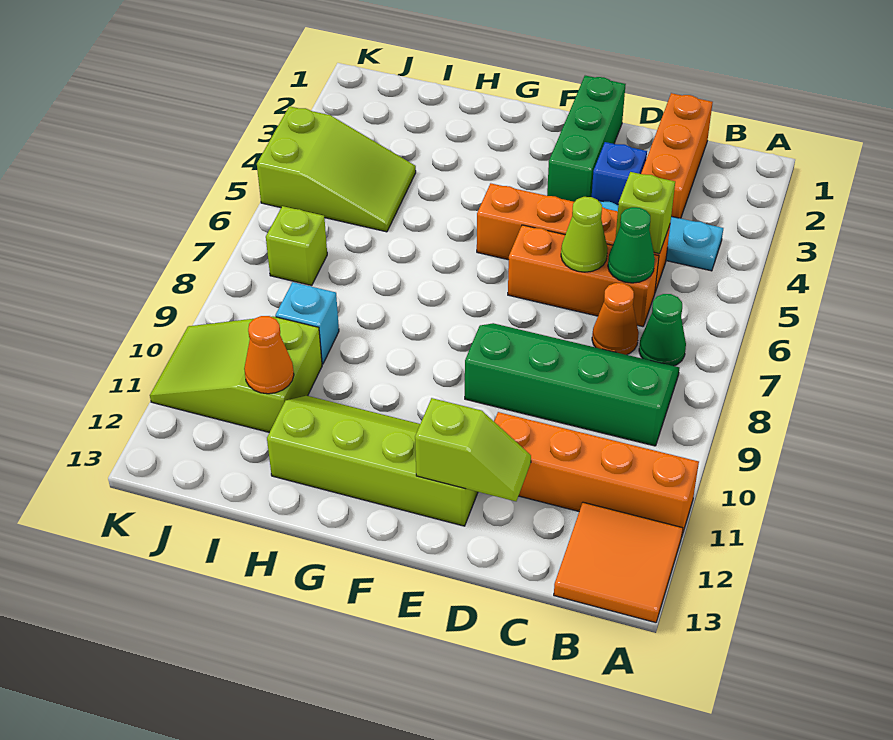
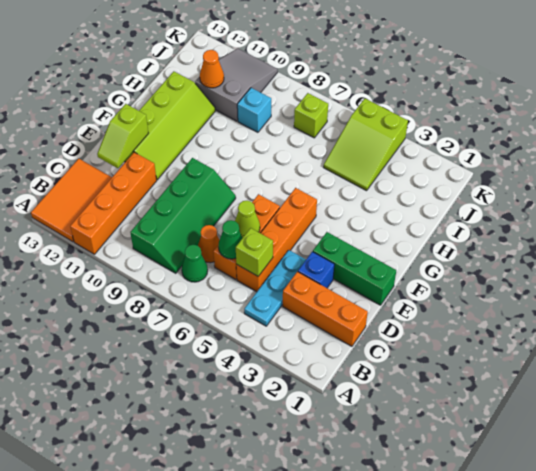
orange tile A12:B13 level 1 -> orange tile A12:C13 level 1
lime slope I10:K11 level 1 top I -> grey slope I10:K11 level 1 top I

